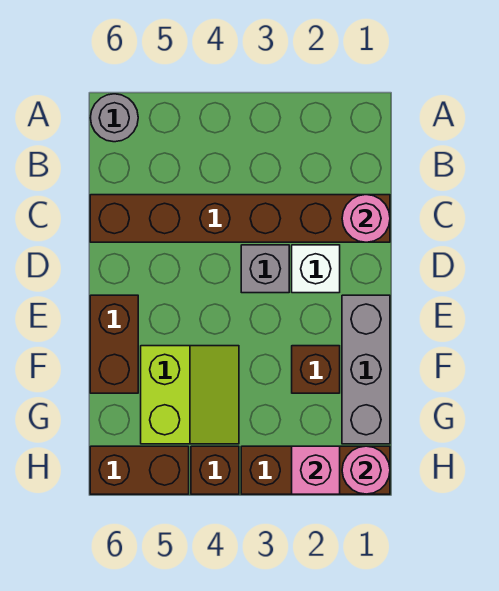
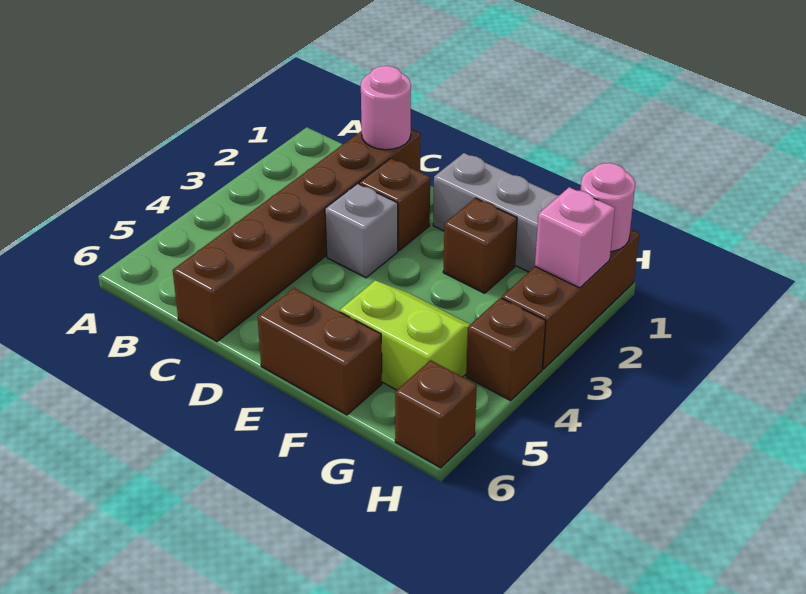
grey round brick A6 level 1 -> none
white brick D2 level 1 -> brown brick D2 level 1
brown brick H5:H6 level 1 -> brown brick H6 level 1

